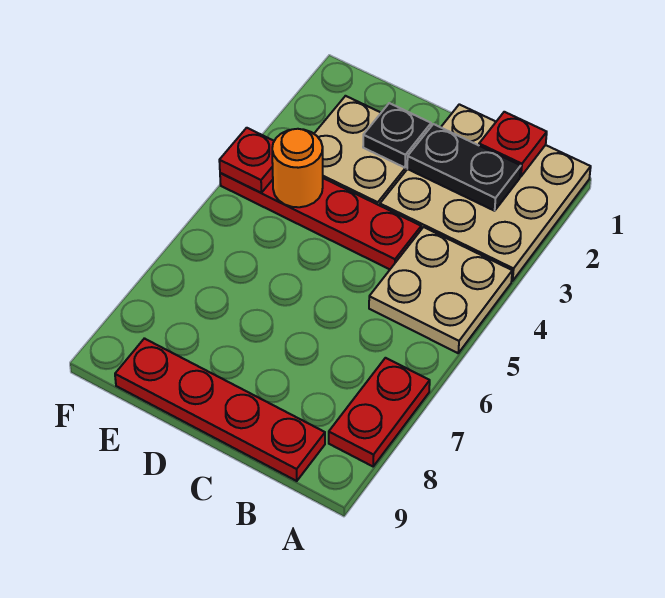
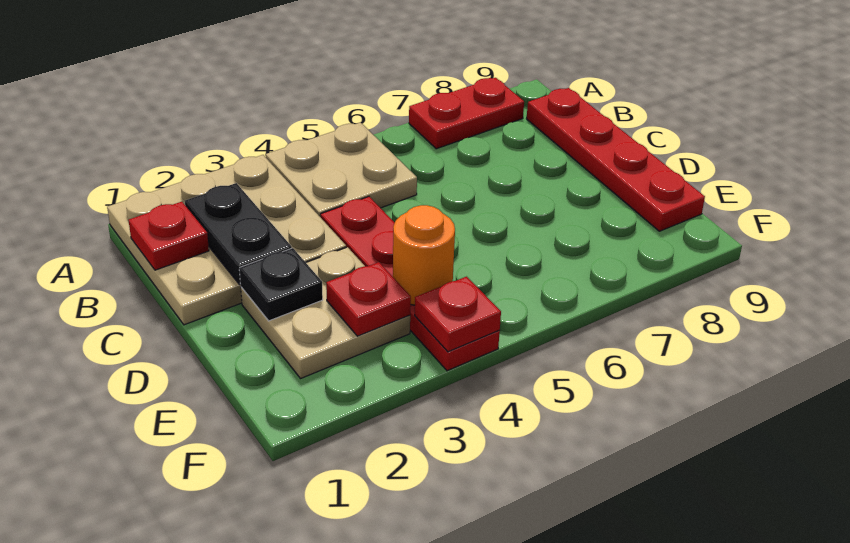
none -> red plate E3 level 2

